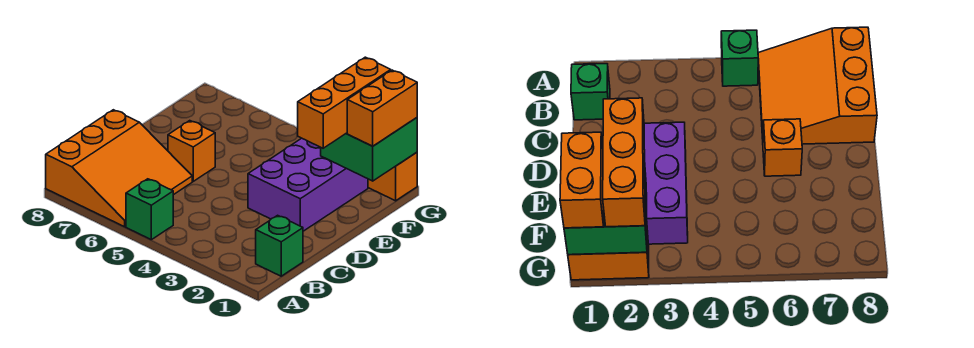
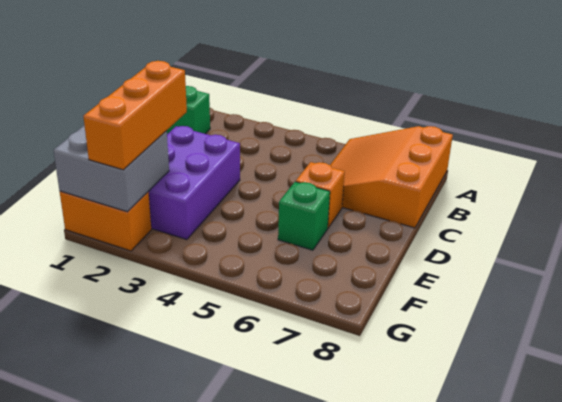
green brick A5 level 1 -> green brick E6 level 1
green brick F1:G2 level 2 -> grey brick F1:G2 level 2
orange brick F1:G1 level 3 -> none

